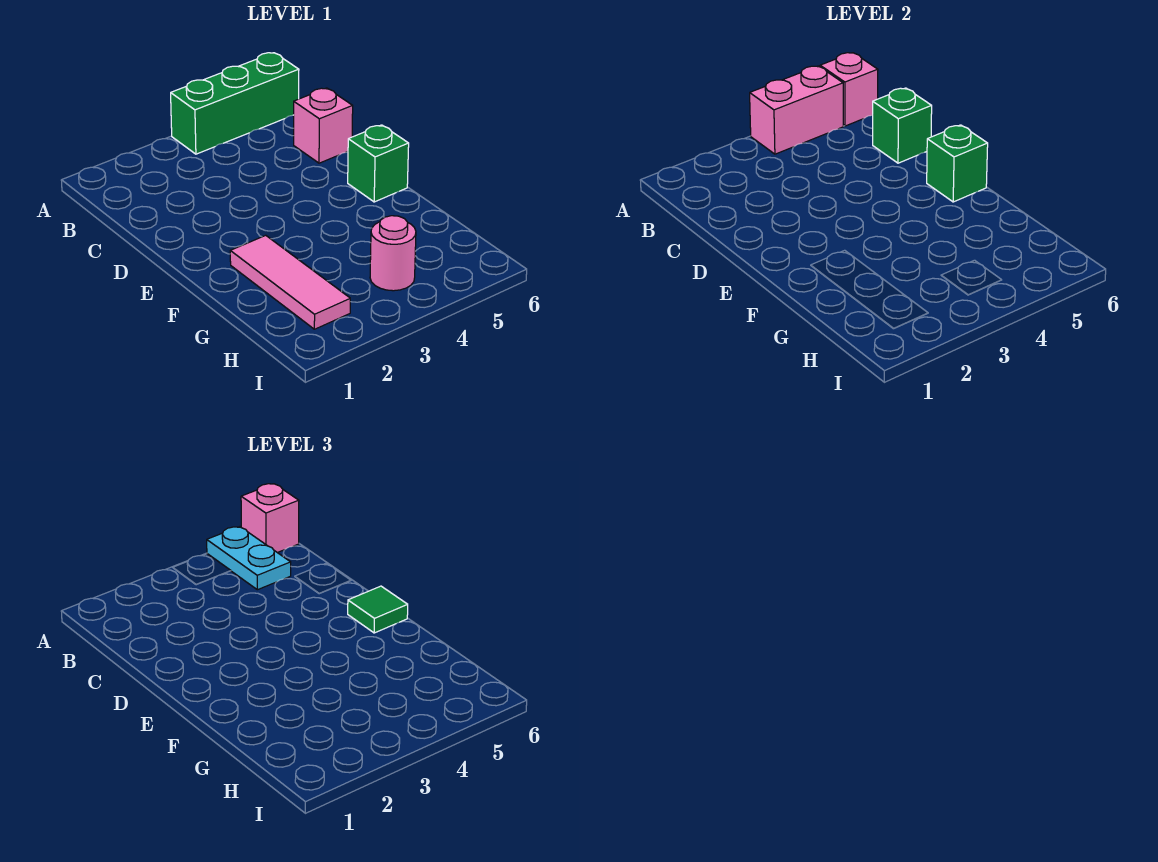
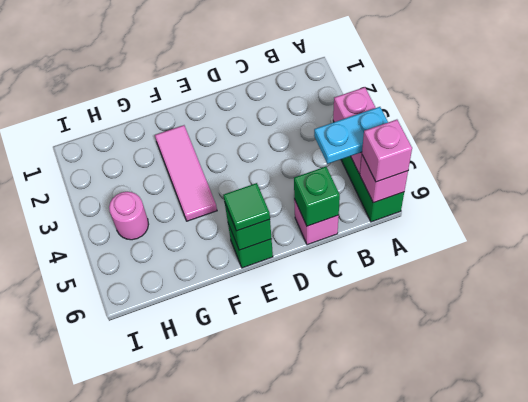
pink tile F2:H2 level 1 -> pink tile F2:F4 level 1

